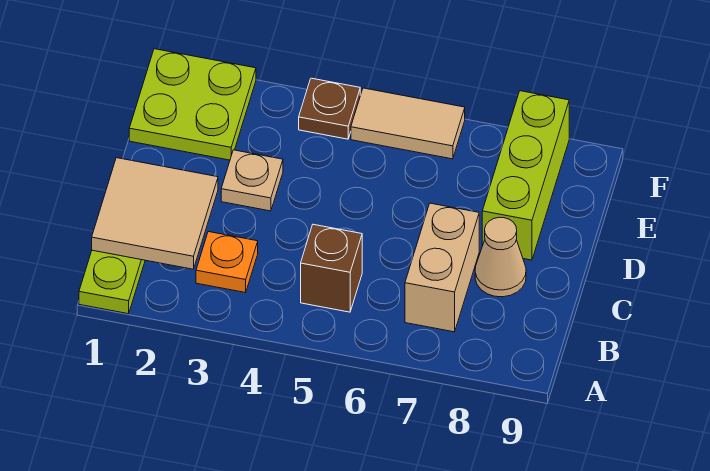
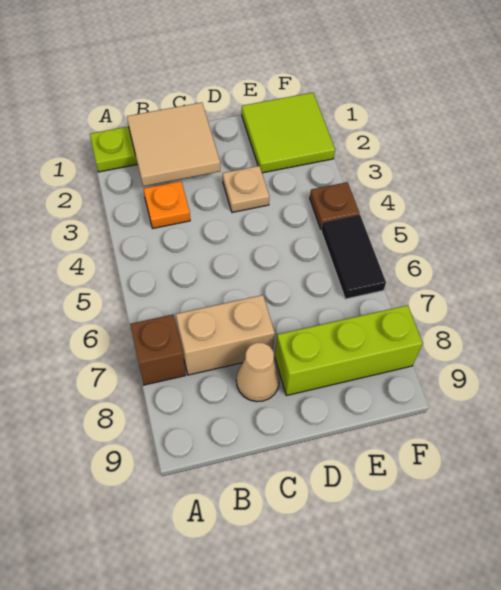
brown brick B5 level 1 -> brown brick A7 level 1
lime plate E1:F2 level 1 -> lime tile E1:F2 level 1
tan tile F5:F6 level 1 -> black tile F5:F6 level 1

